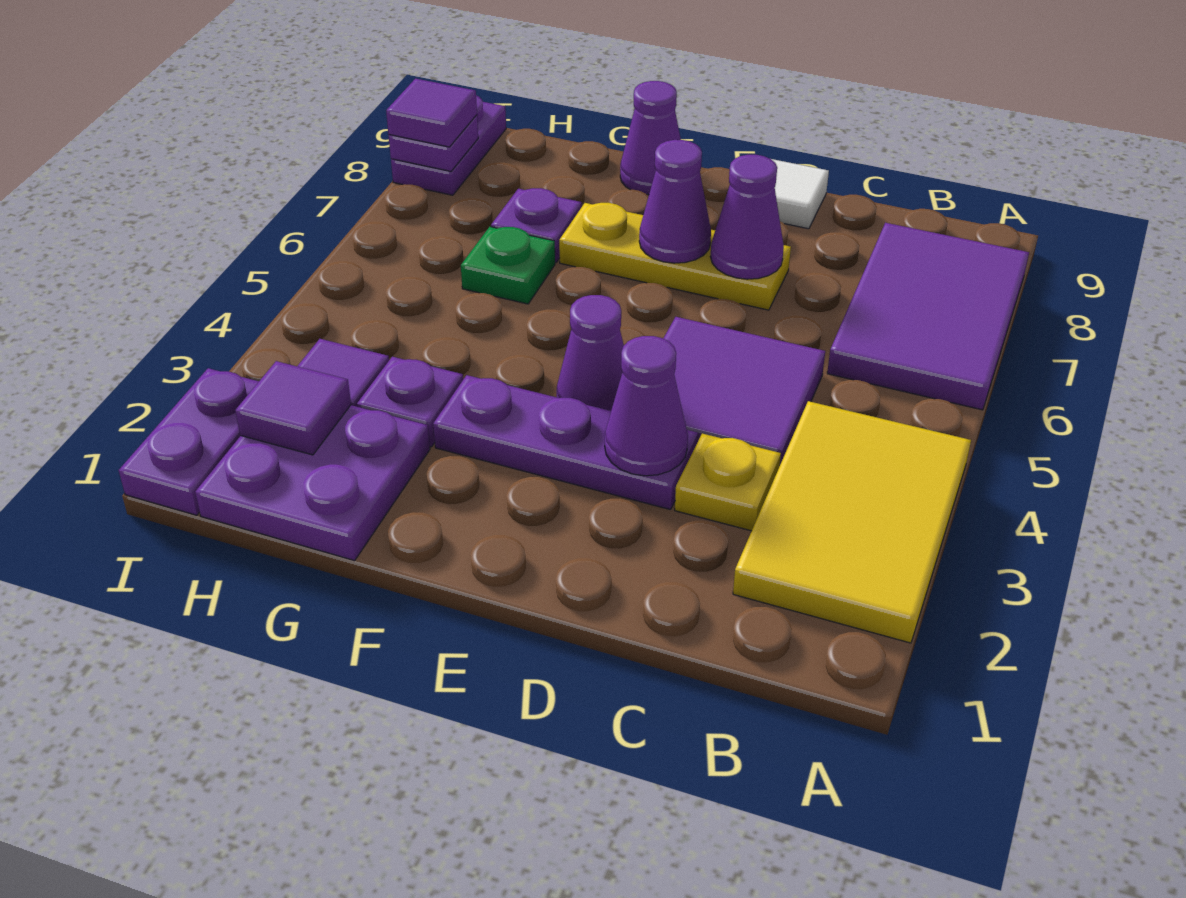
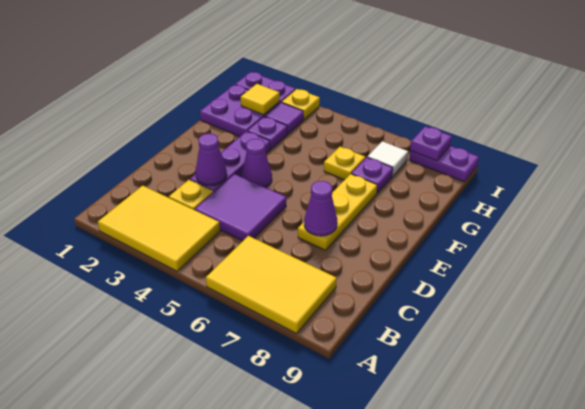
purple tile A6:B8 level 1 -> yellow tile A6:B8 level 1
white tile D9 level 1 -> white tile H7 level 1
purple cone E7 level 2 -> none
purple cone F9 level 1 -> none
green plate G6 level 1 -> yellow plate G6 level 1
purple tile H2 level 2 -> yellow tile H2 level 2
none -> yellow plate I3 level 1
purple tile I8 level 3 -> none

